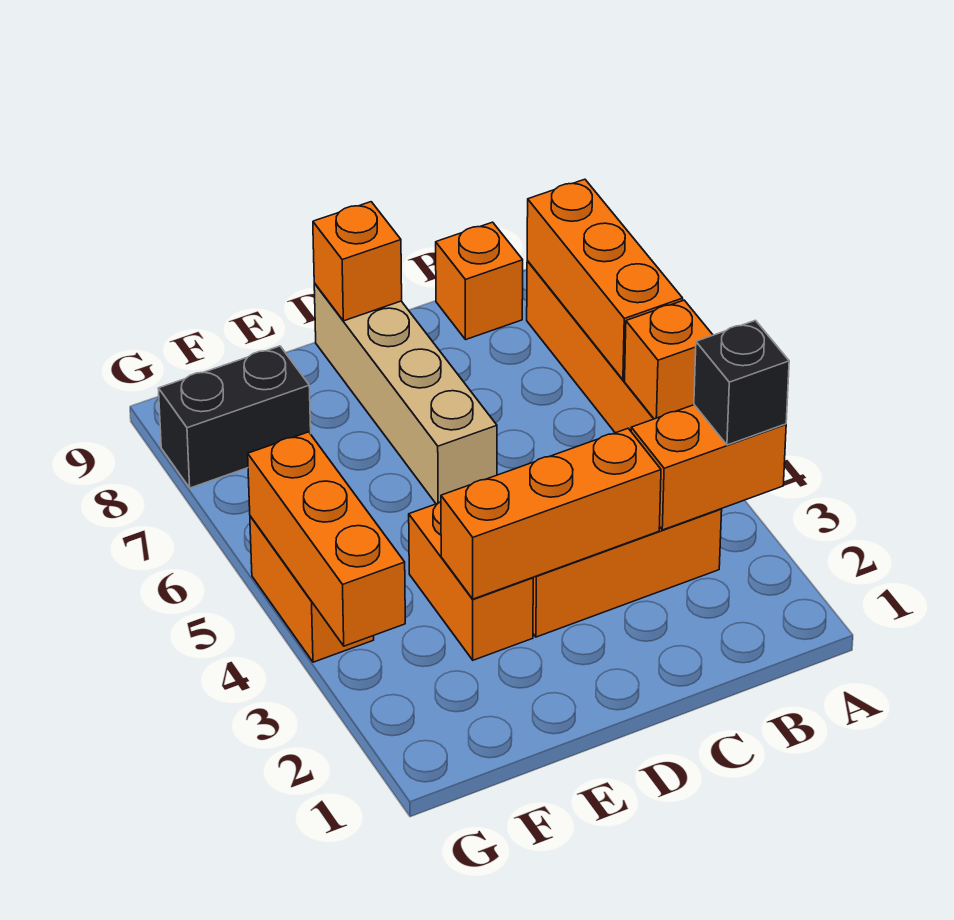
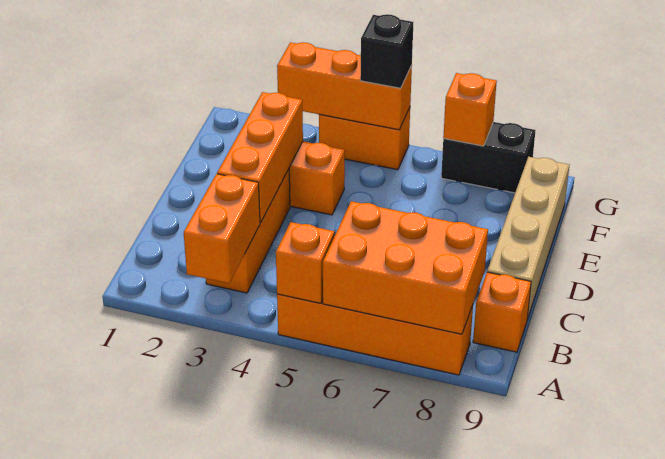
black brick A3 level 3 -> black brick G5 level 3
orange brick A6:A8 level 2 -> orange brick A6:B8 level 2
tan brick D6:D9 level 1 -> tan brick C9:F9 level 1
orange brick D9 level 2 -> orange brick G7 level 2
black brick F8:G8 level 1 -> black brick G7:G8 level 1

